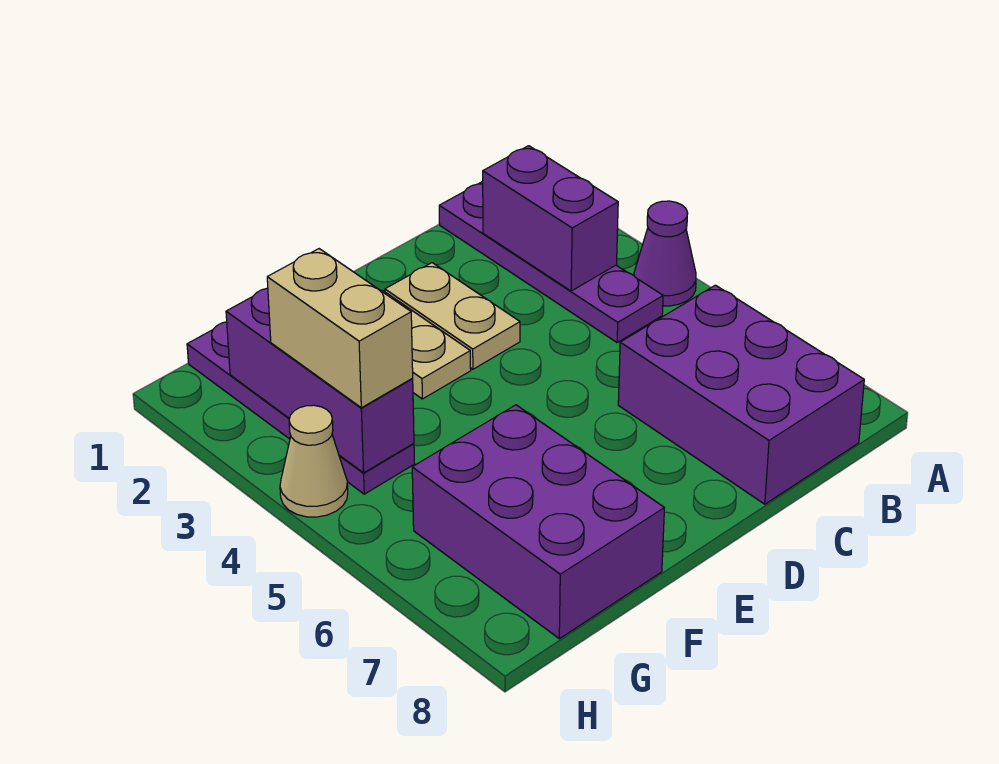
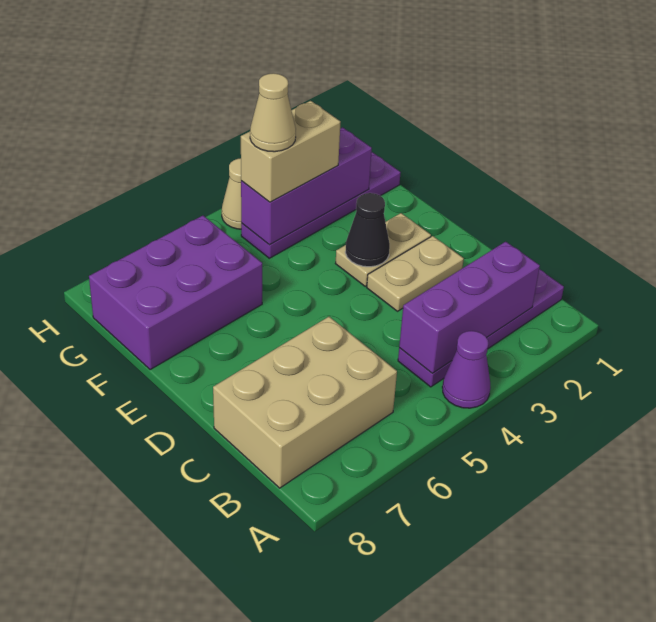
purple brick B2:B3 level 2 -> purple brick B2:B4 level 2
purple brick B6:C8 level 1 -> tan brick B6:C8 level 1
none -> black cone E3 level 2
none -> tan cone G4 level 4

